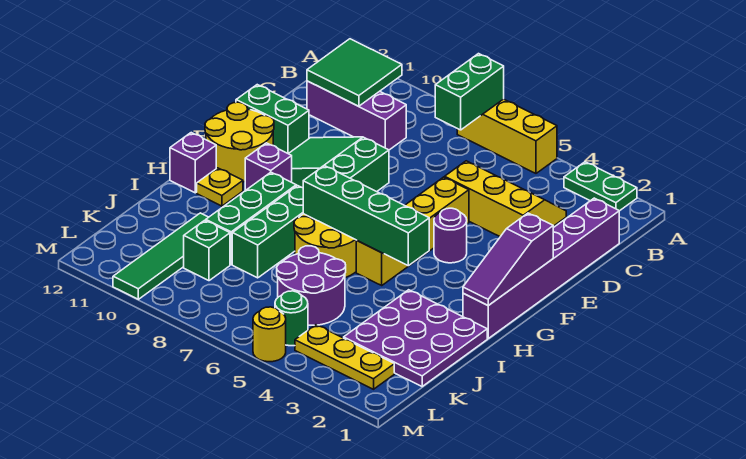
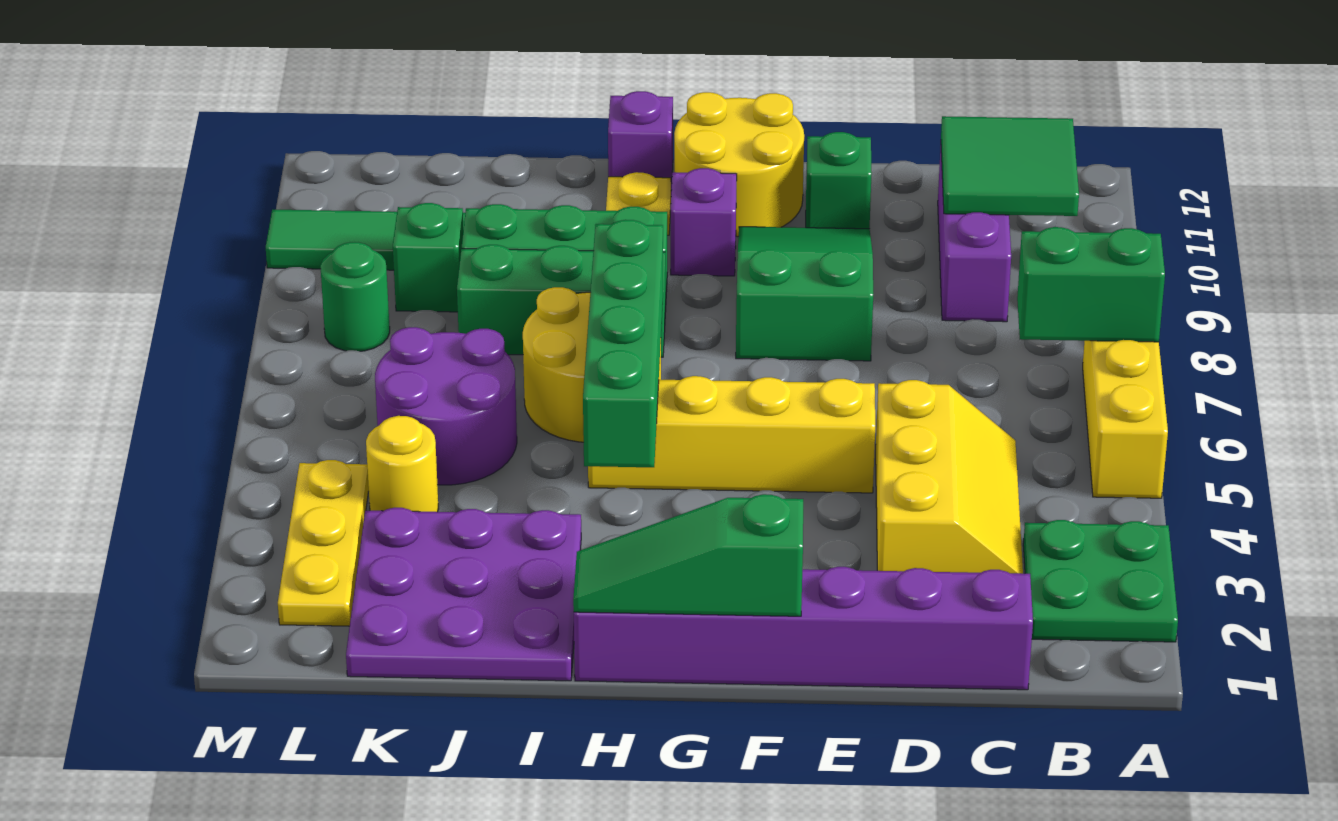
green plate A2:A3 level 1 -> green plate A2:B3 level 1
green brick E11:E12 level 1 -> green brick E11 level 1
purple slope F1:H1 level 2 top F -> green slope F1:H1 level 2 top F
purple round brick F4 level 1 -> none
green round brick L5 level 1 -> green round brick L8 level 1
yellow round brick M5 level 1 -> yellow round brick K4 level 1

